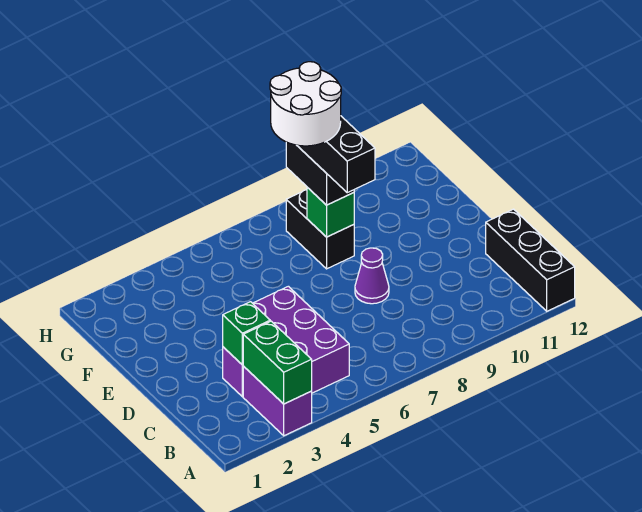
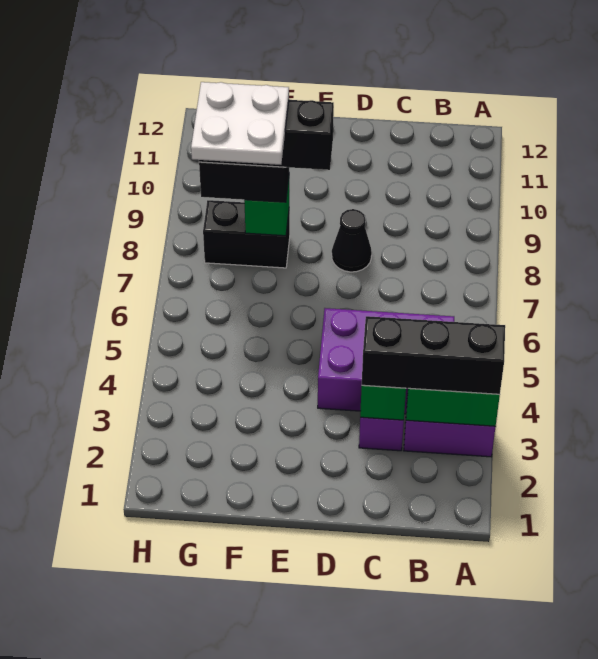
black brick A12:C12 level 1 -> black brick A3:C3 level 3
purple cone D8 level 1 -> black cone D8 level 1
white round brick F7:G8 level 5 -> white plate F7:G8 level 5

